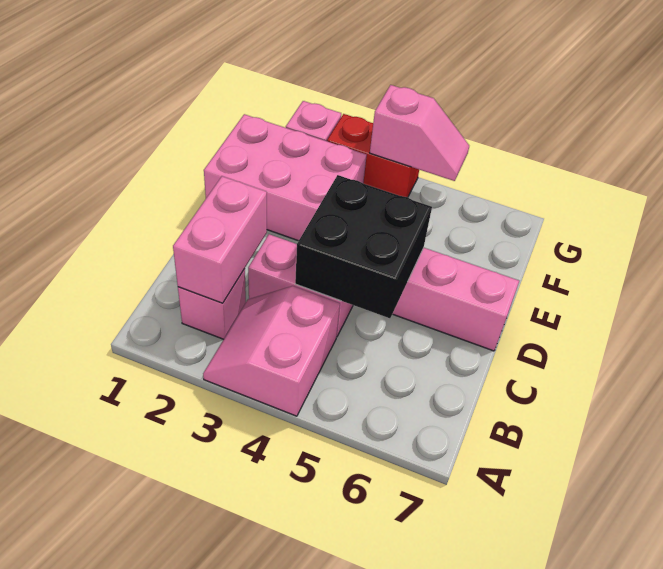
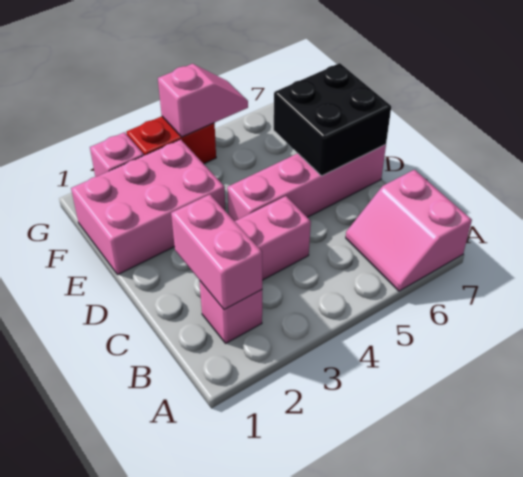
pink slope A3:B4 level 1 top 4 -> pink slope A6:B7 level 1 top 7
black brick C4:D5 level 2 -> black brick D6:E7 level 2

